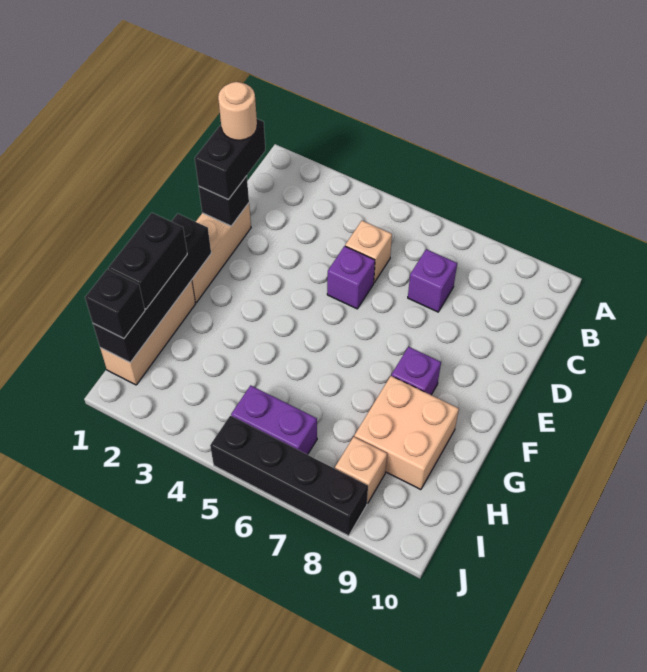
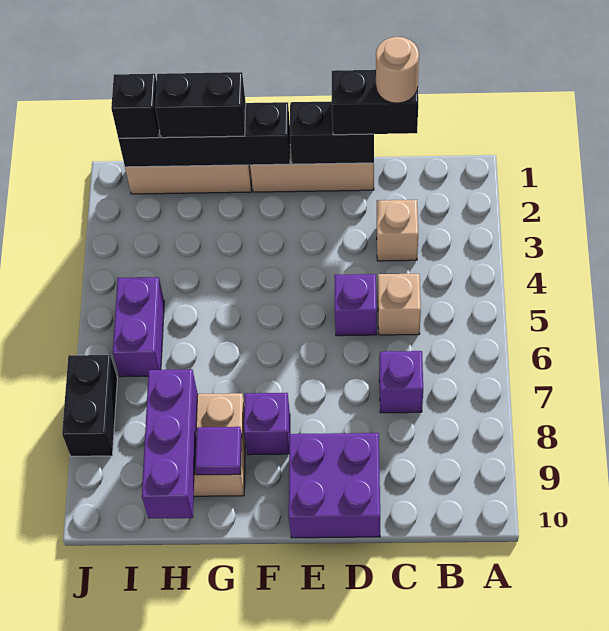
black brick D1 level 2 -> black brick D1:E1 level 2
none -> purple brick D9:E10 level 1
none -> purple tile G9 level 2
none -> purple brick H8:H10 level 2
tan brick I8 level 1 -> tan brick C3 level 1
black brick J5:J8 level 1 -> black brick J7:J8 level 1

